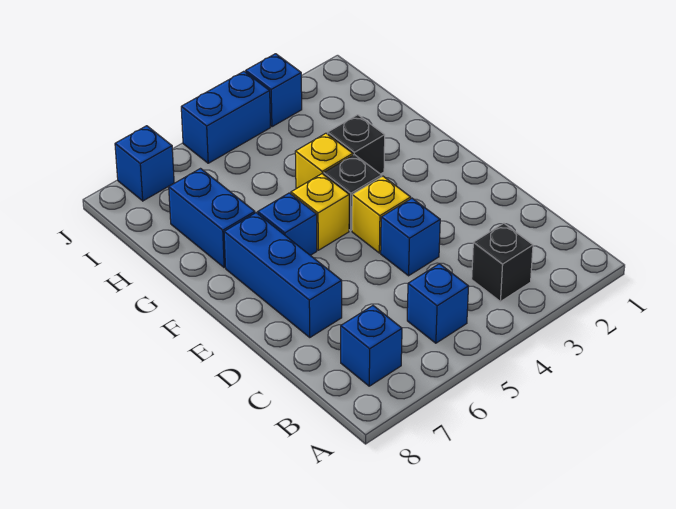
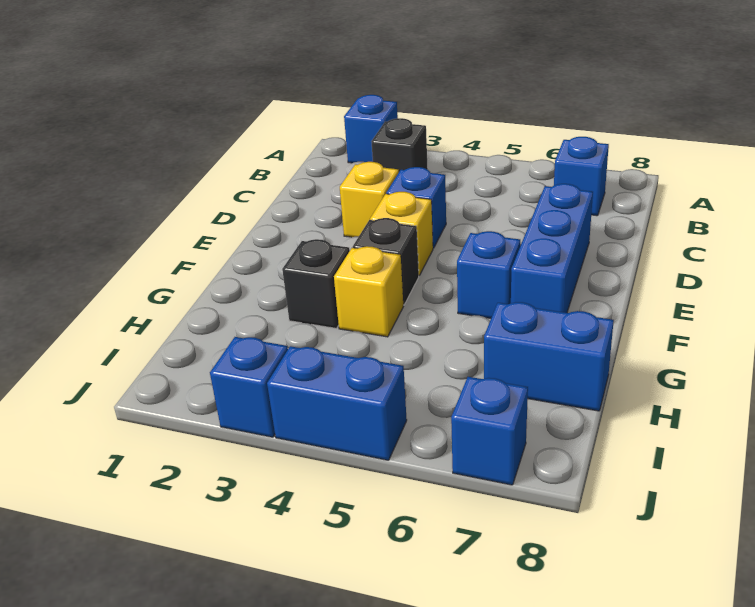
blue brick B5 level 1 -> blue brick A2 level 1
yellow brick F5 level 1 -> yellow brick D3 level 1
blue brick G7:H7 level 1 -> blue brick H7:H8 level 1

